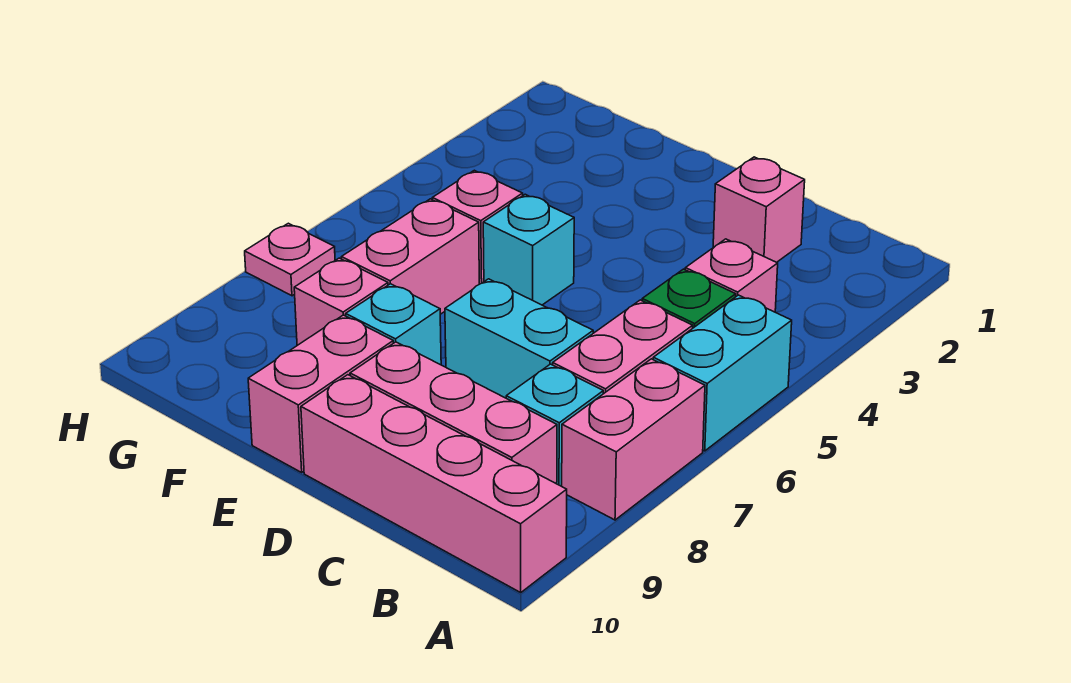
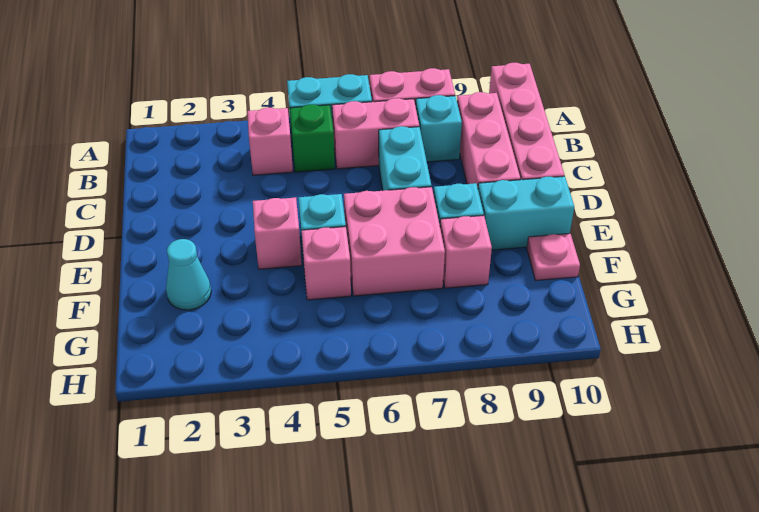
pink brick C2 level 1 -> pink brick E4 level 1
pink brick E9:E10 level 1 -> cyan brick E9:E10 level 1
none -> cyan cone F2 level 1
pink brick F6:F7 level 1 -> pink brick E6:F7 level 1
pink plate H7 level 1 -> pink plate F10 level 1

